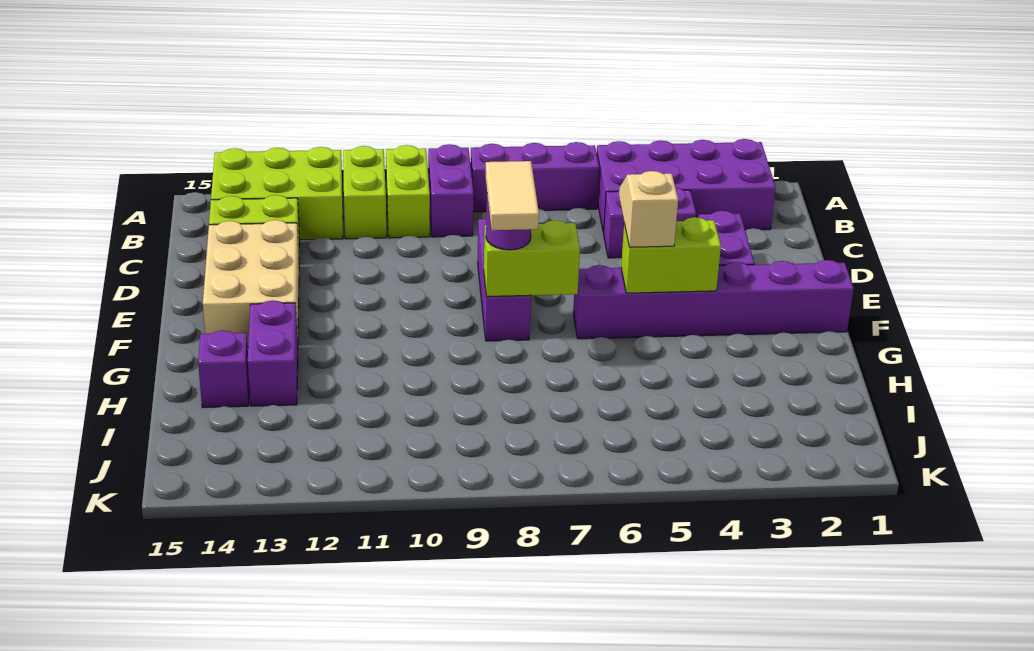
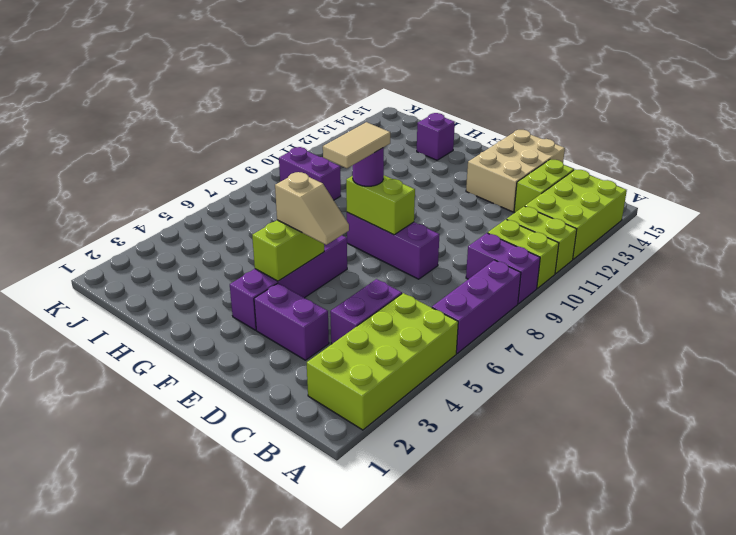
purple brick A2:B5 level 1 -> lime brick A2:B5 level 1
tan brick D13:F14 level 1 -> tan brick D13:E15 level 1
purple brick F1:F6 level 1 -> purple brick F3:F6 level 1
lime brick F7:F8 level 2 -> lime brick E8:F8 level 2
tan tile F8:G8 level 4 -> tan tile F7:F8 level 4
purple brick G13:H13 level 1 -> purple brick I9:J9 level 1

